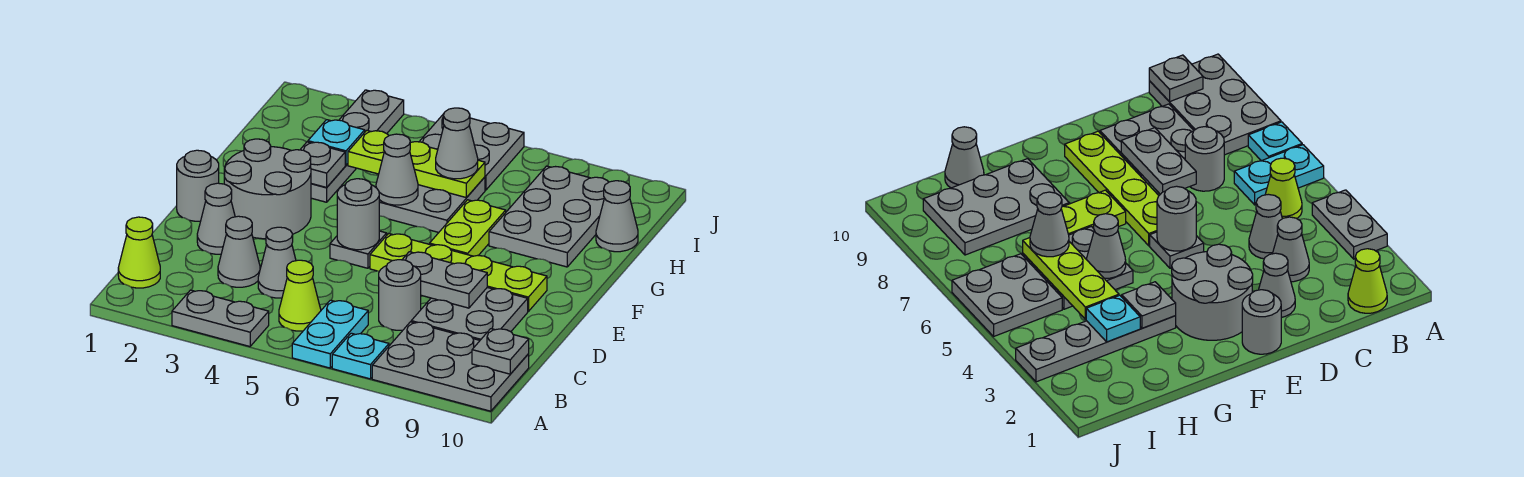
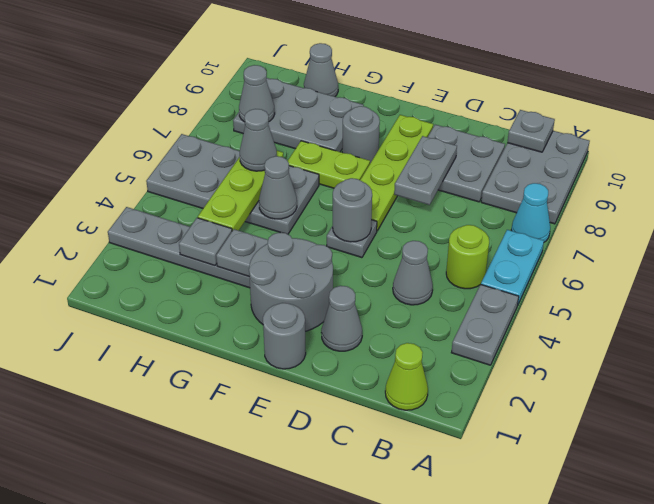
cyan plate A6:B6 level 1 -> cyan plate A5:A6 level 1
cyan plate A7 level 1 -> cyan cone A7 level 1
lime cone B5 level 1 -> lime round brick B5 level 1
grey cone C3 level 1 -> grey cone I8 level 2
grey round brick C7 level 1 -> grey round brick F8 level 1
cyan plate H3 level 2 -> grey plate H3 level 2

